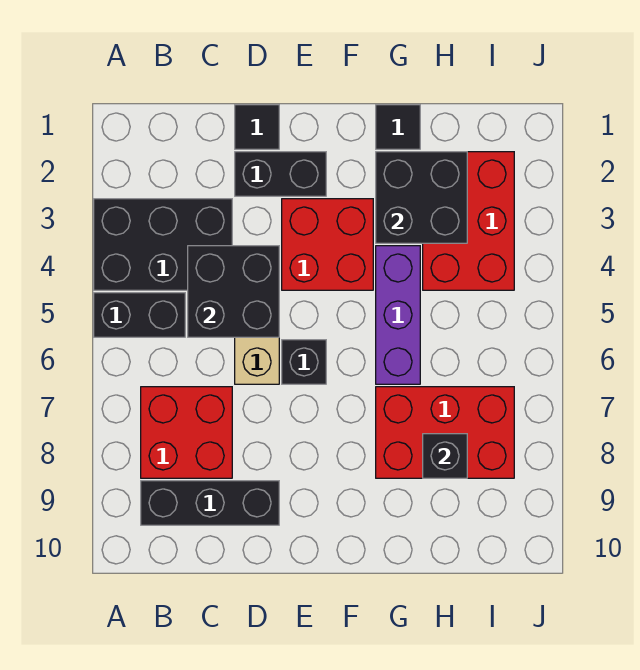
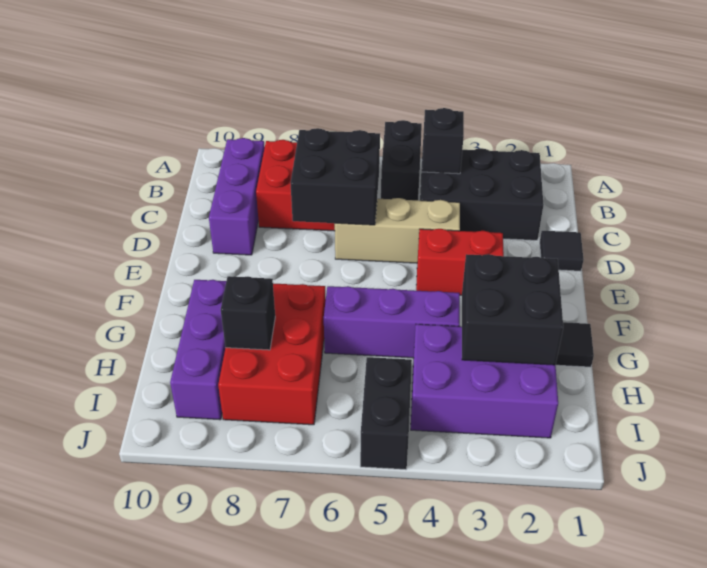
black brick A3:C4 level 1 -> black brick B2:C4 level 1
black brick B9:D9 level 1 -> purple brick B9:D9 level 1
black brick C4:D5 level 2 -> black brick C6:D7 level 2
black brick D2:E2 level 1 -> black brick I5:J5 level 1
red brick E3:F4 level 1 -> red brick E3:E4 level 1
black brick E6 level 1 -> black brick B4 level 2
none -> purple brick G9:I9 level 1
red brick H2:I4 level 1 -> purple brick H2:I4 level 1

